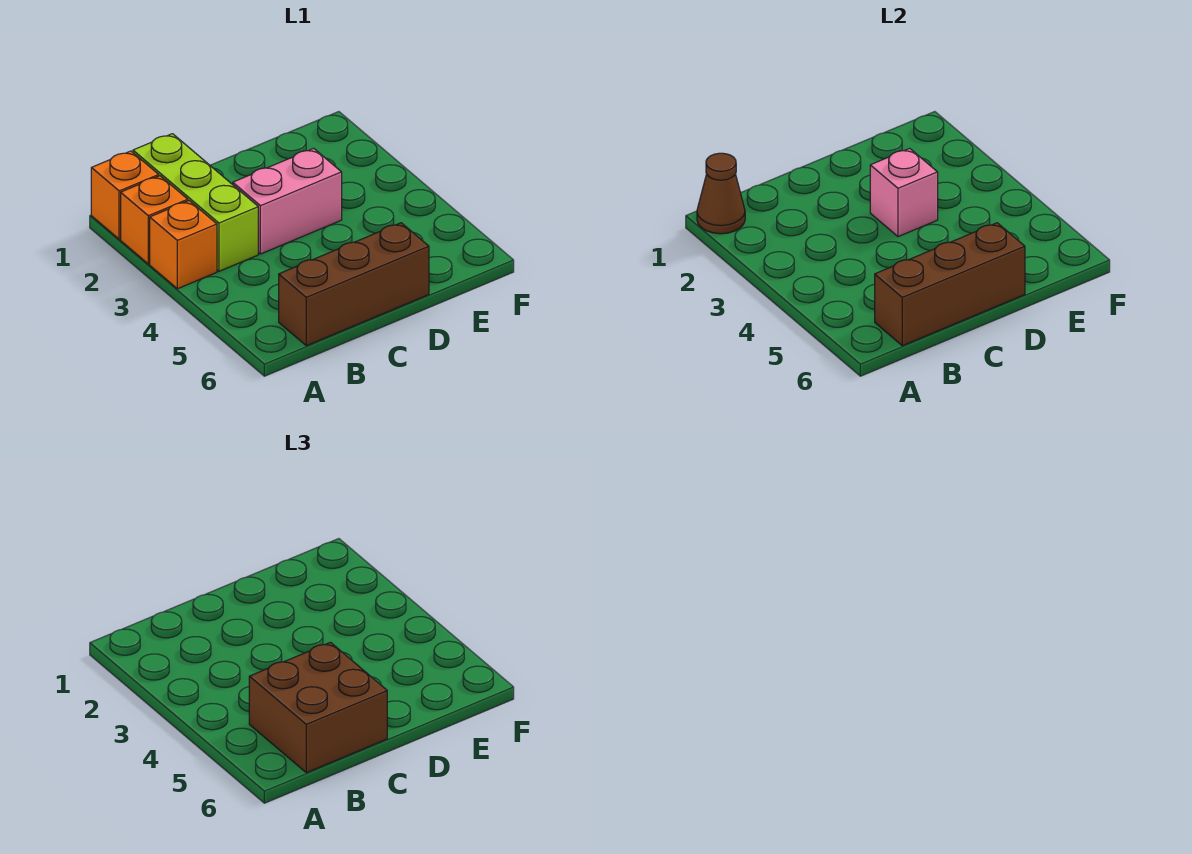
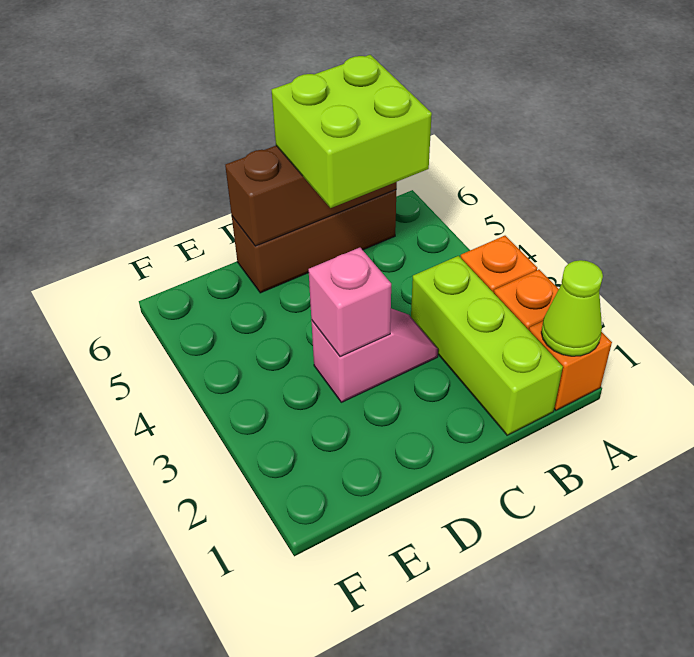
brown cone A1 level 2 -> lime cone A1 level 2
brown brick B5:C6 level 3 -> lime brick B5:C6 level 3
pink brick C3:D3 level 1 -> pink slope C3:D3 level 1 top D

